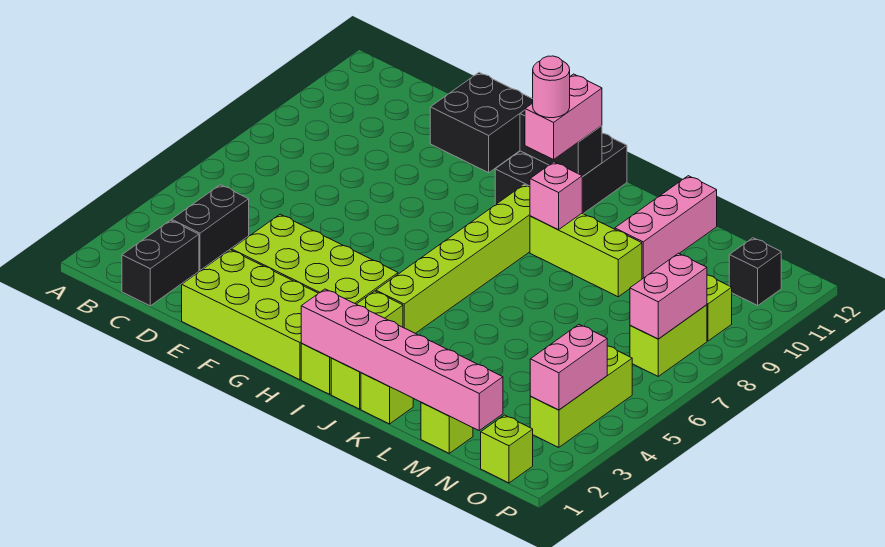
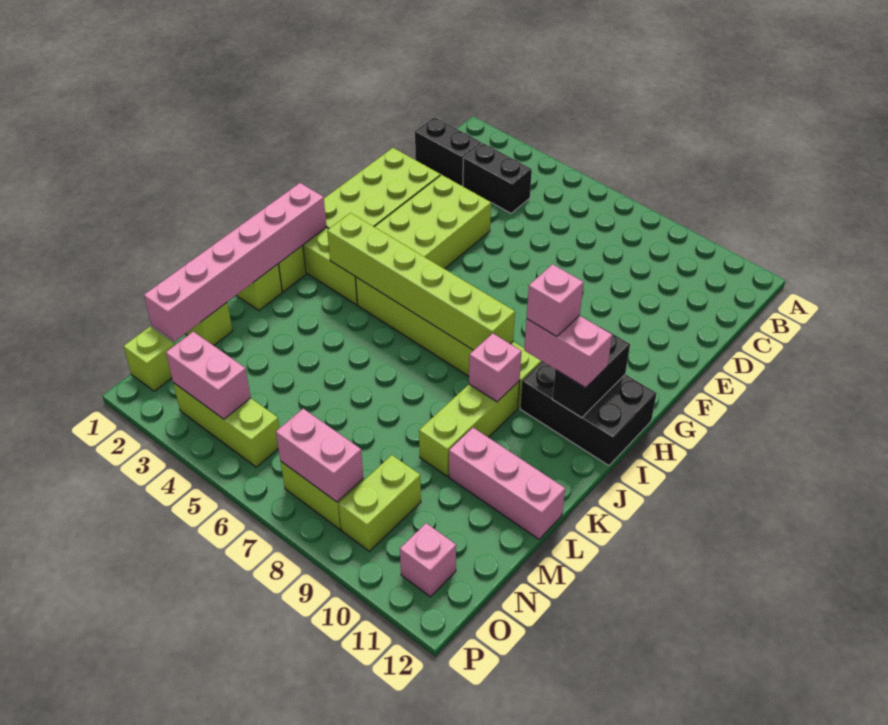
black brick E11:F12 level 1 -> none
none -> lime brick I3:I8 level 2
pink round brick I10 level 4 -> pink brick I10 level 4
black brick O11 level 1 -> pink brick O11 level 1

